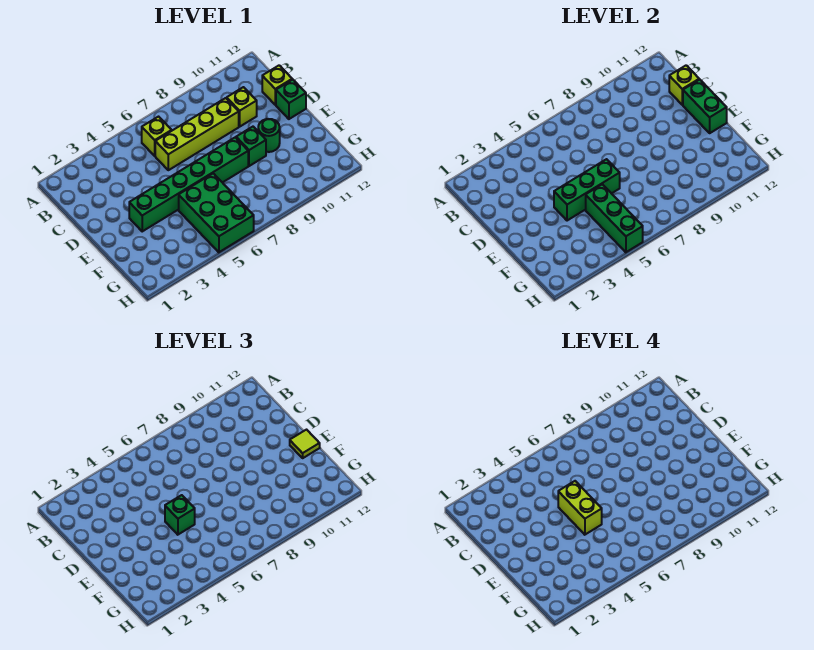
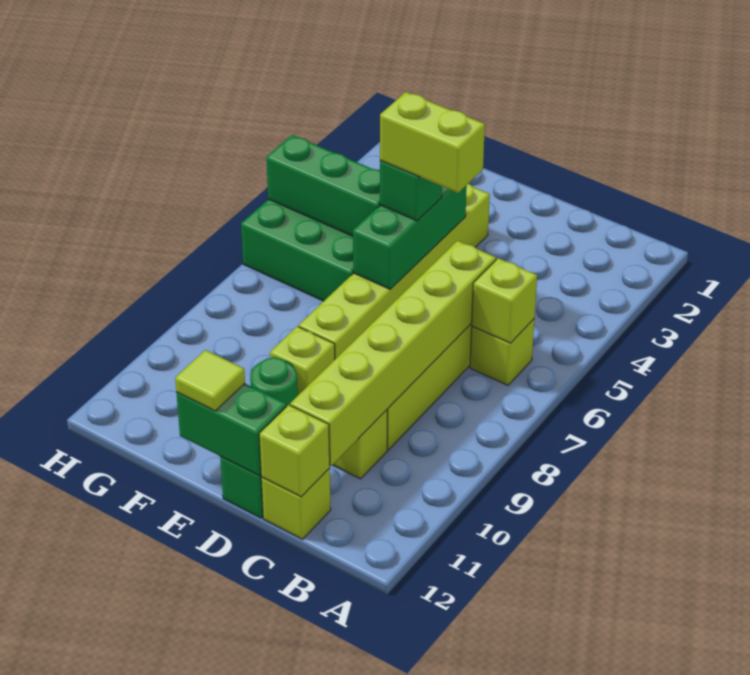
none -> lime brick B6 level 2
none -> lime brick C6:C11 level 2
green brick E3:E8 level 1 -> lime brick E3:E8 level 1
green brick E9 level 1 -> lime brick E9 level 1

